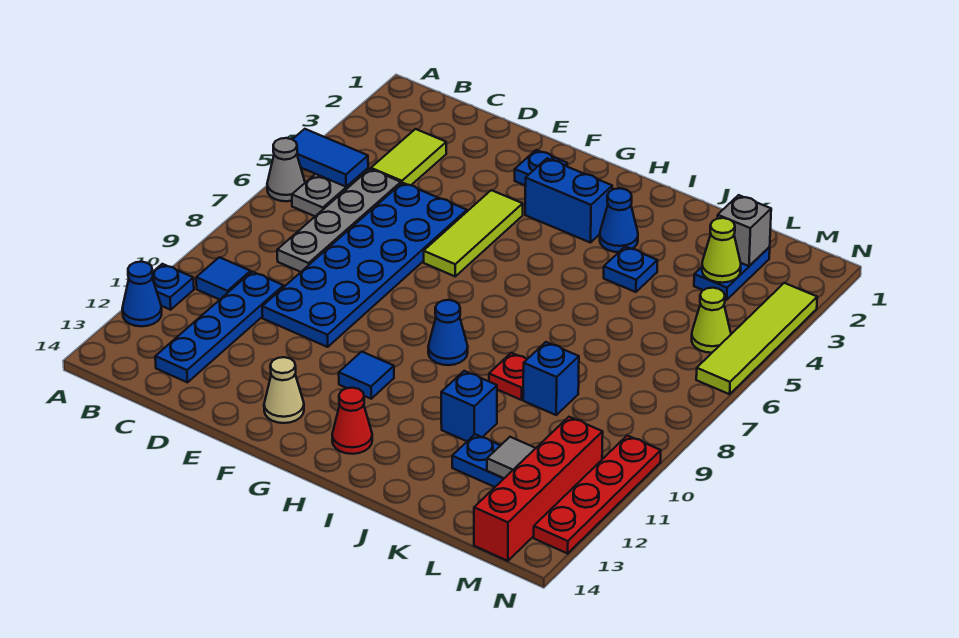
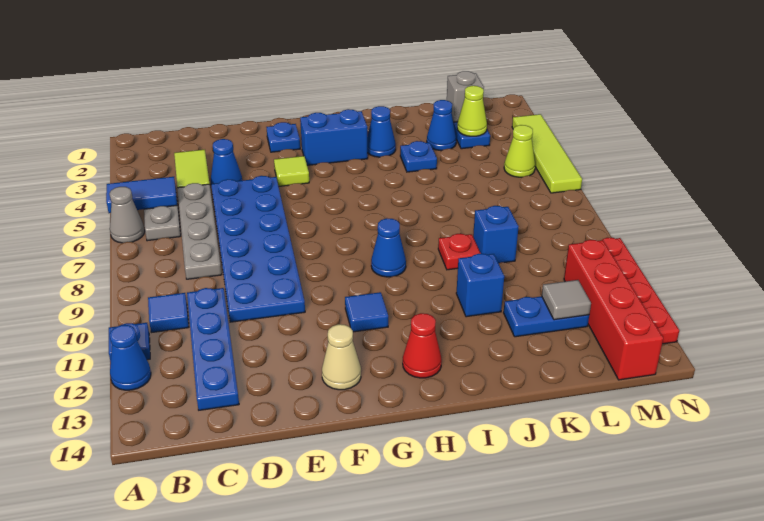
none -> blue cone D4 level 1
lime tile F4:F6 level 1 -> lime tile F4 level 1
none -> blue cone K3 level 1

